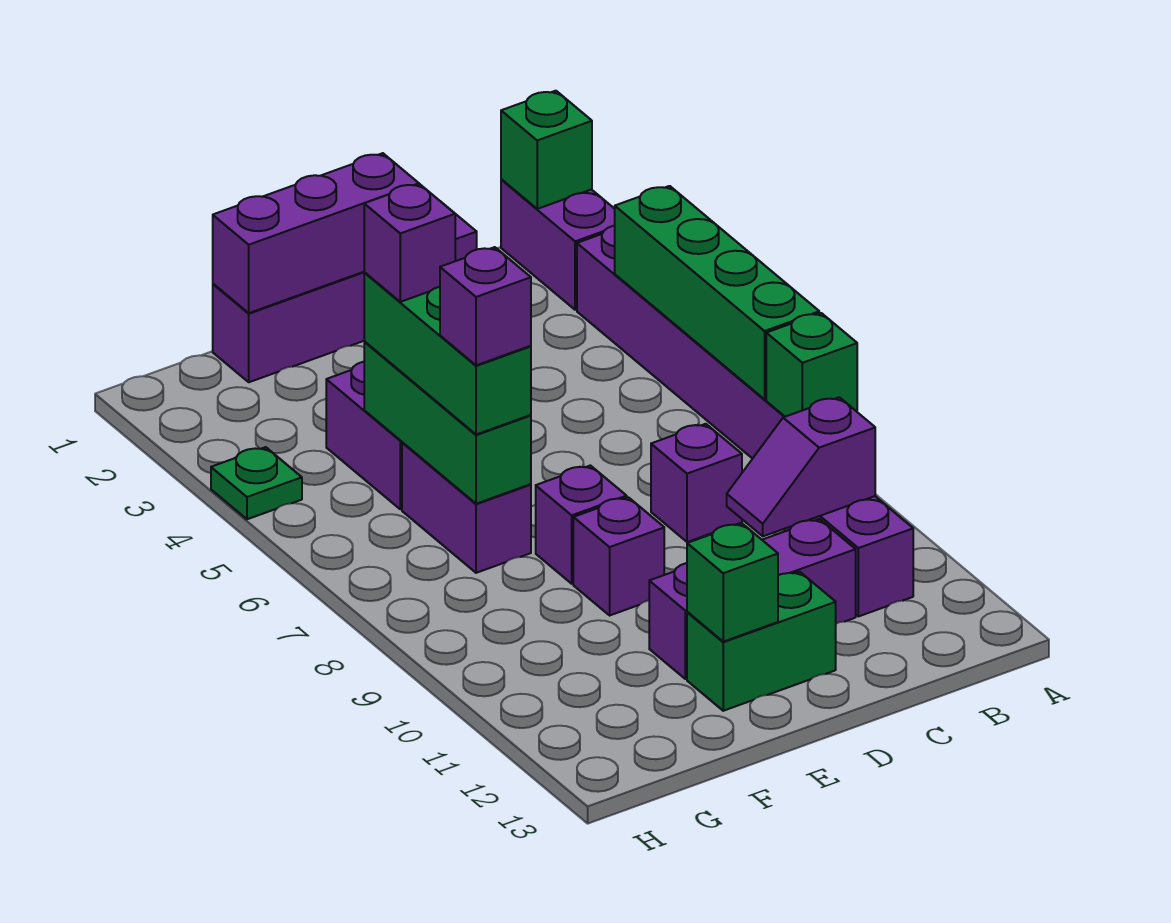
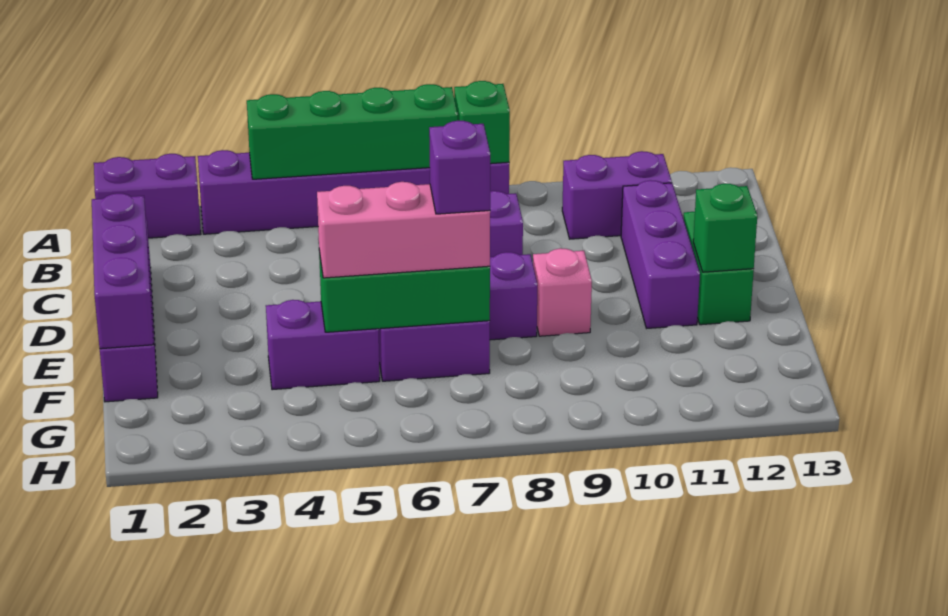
green brick A1 level 2 -> none
purple slope B10:C10 level 2 top B -> none
purple brick E9 level 1 -> pink brick E9 level 1
green brick F5:F7 level 3 -> pink brick F5:F7 level 3
purple brick F5 level 4 -> none
green plate H4 level 1 -> none

